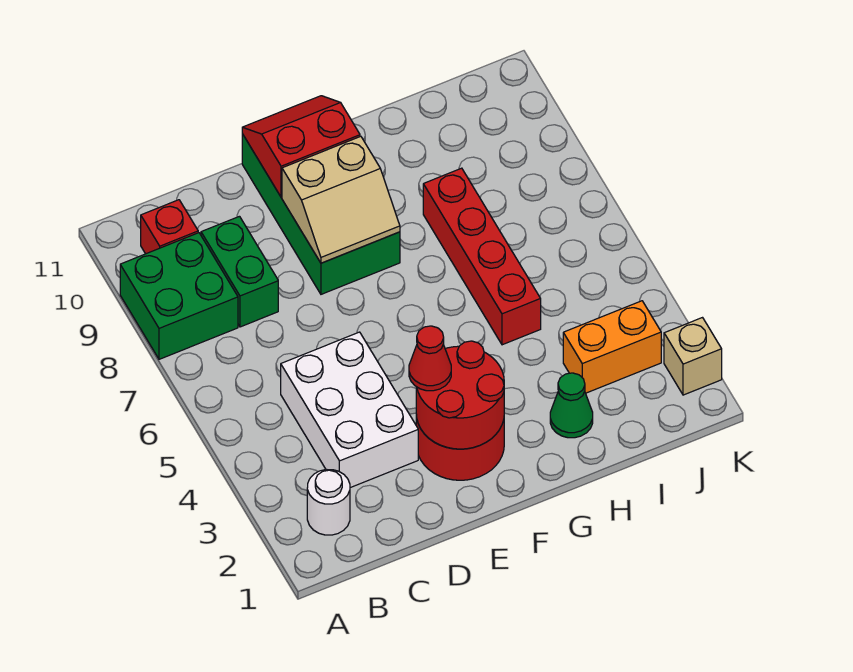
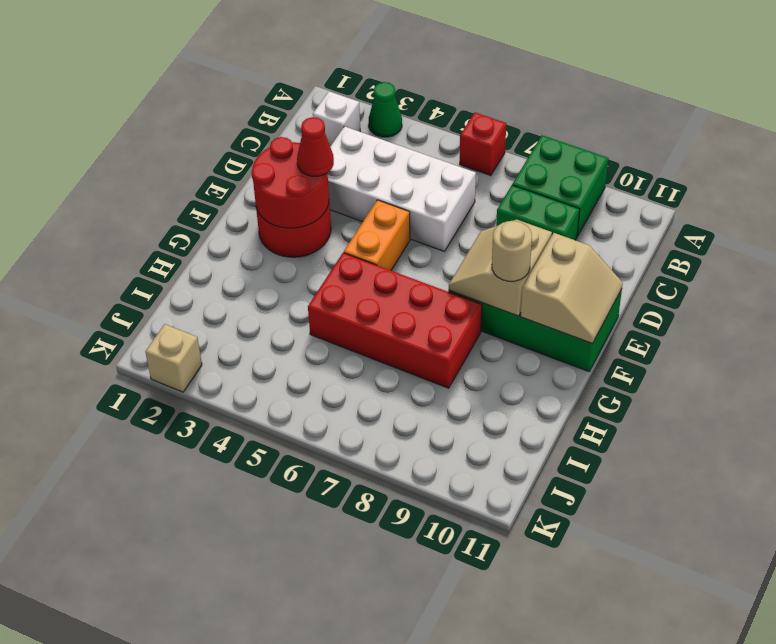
white round brick B2 level 1 -> white brick B2 level 1
red brick B10 level 1 -> red brick A6 level 1
white brick C3:D5 level 1 -> white brick C3:D6 level 1
red slope E10:F11 level 2 top 10 -> tan slope E10:F11 level 2 top 10
none -> tan round brick F9 level 3
green cone H2 level 1 -> green cone A3 level 1
red brick H5:H8 level 1 -> red brick G5:H8 level 1
orange brick I3:J3 level 1 -> orange brick E5:F5 level 1

